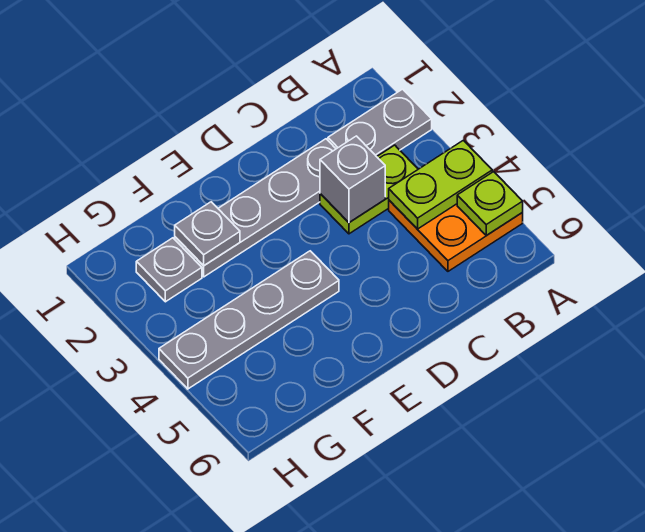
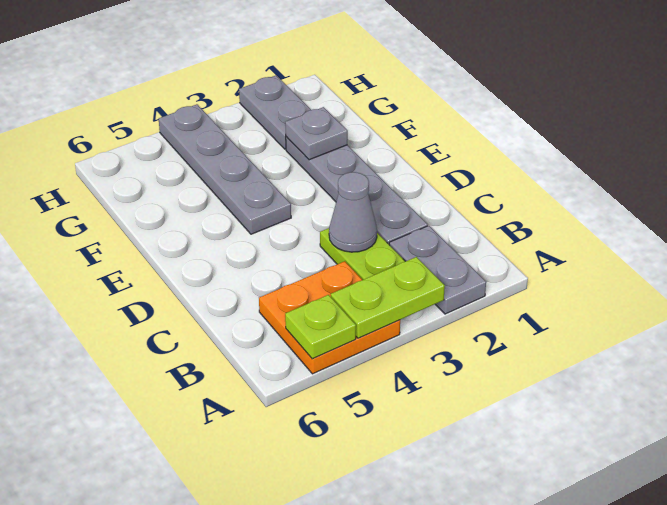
lime plate A4:B4 level 2 -> lime plate A3:A4 level 2
grey brick C3 level 2 -> grey cone C3 level 2
grey plate G2 level 1 -> grey plate G2:H2 level 1

